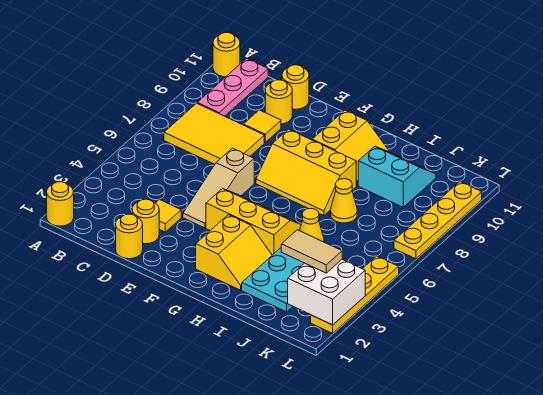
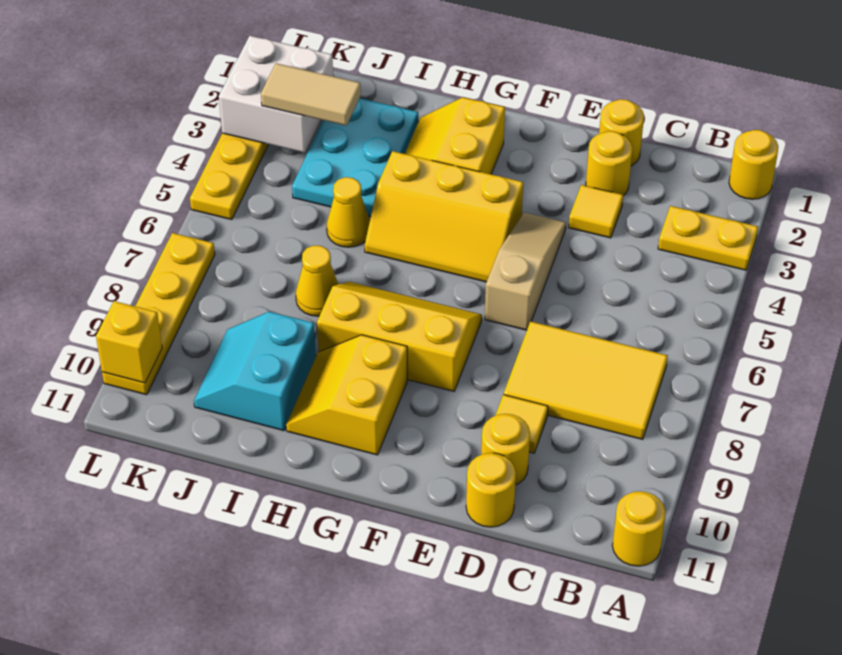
none -> yellow plate A3:B3 level 1
pink plate B9:B11 level 1 -> none
cyan slope I9:J10 level 1 top 9 -> cyan slope I9:J10 level 1 top I
none -> yellow brick L10 level 2

